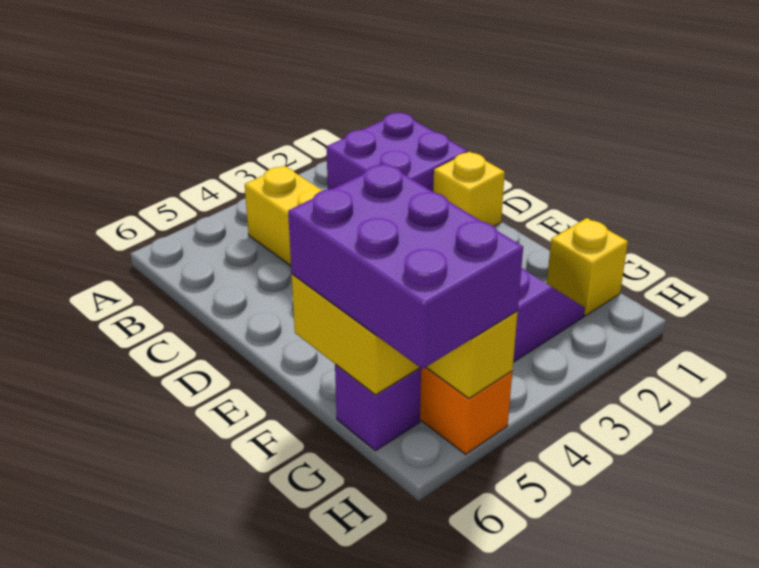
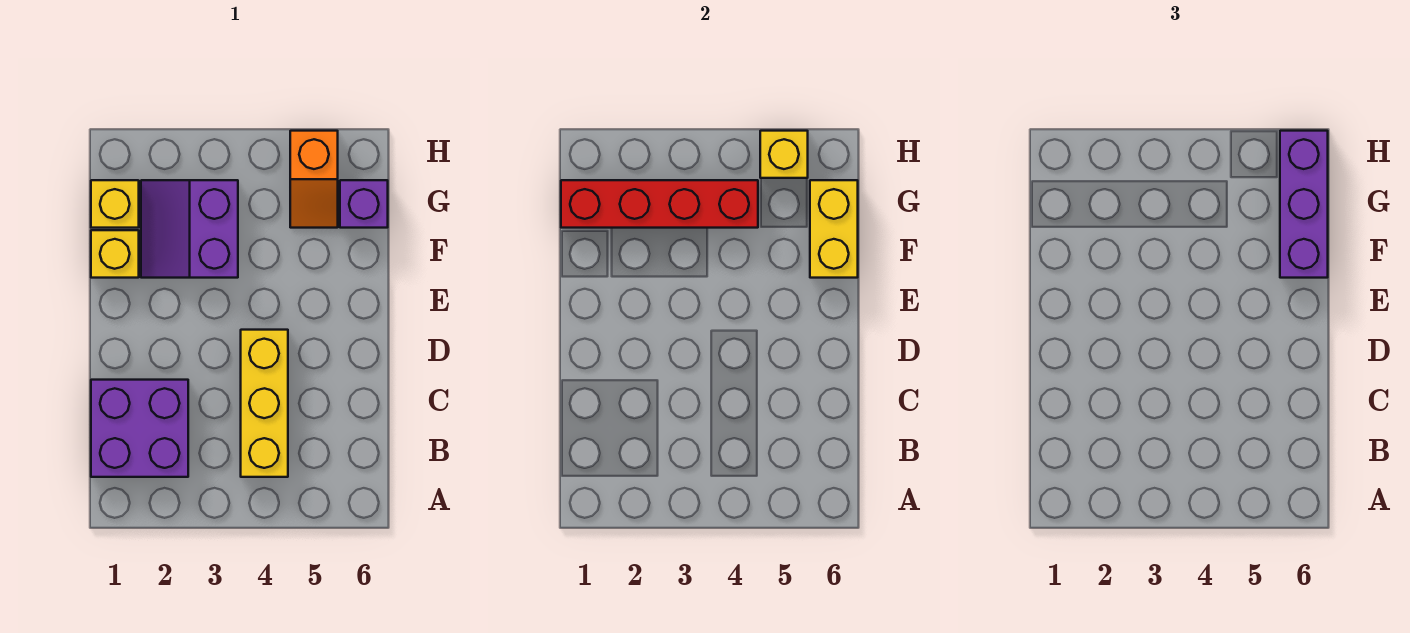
yellow brick D1 level 1 -> yellow brick F1 level 1
purple brick F5:H6 level 3 -> purple brick F6:H6 level 3
none -> red brick G1:G4 level 2

